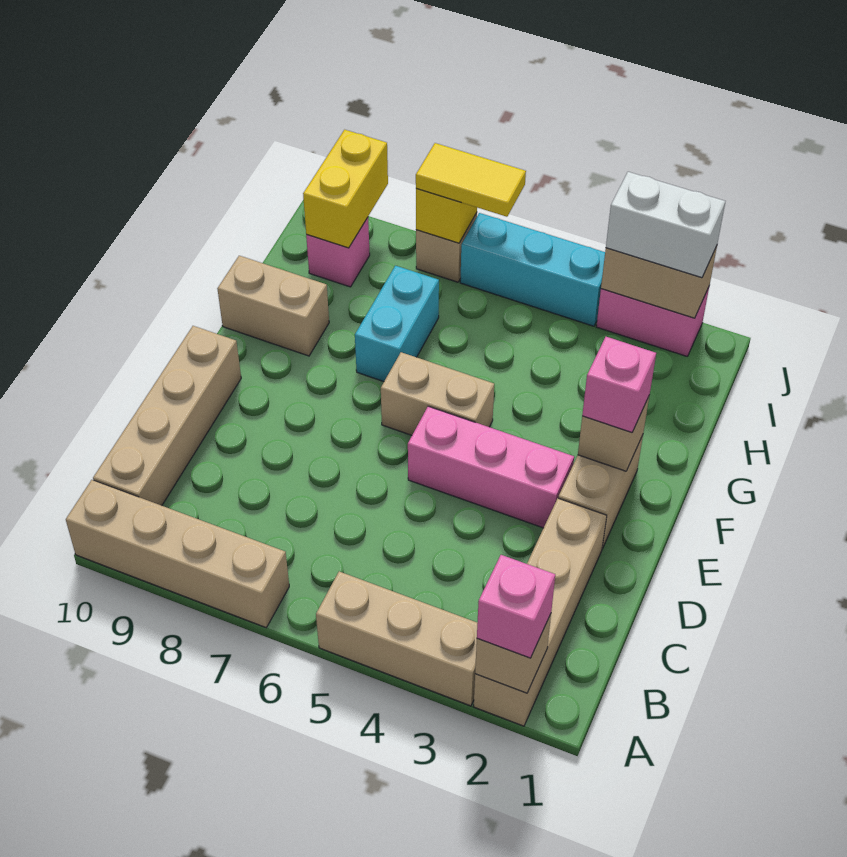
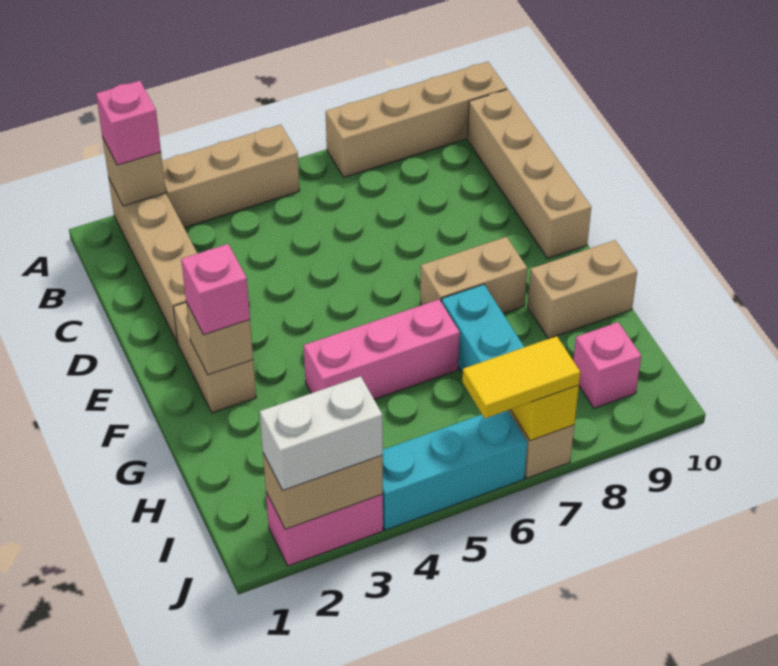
pink brick E3:E5 level 1 -> pink brick G4:G6 level 1
tan brick F5:F6 level 1 -> tan brick F7:F8 level 1
yellow brick I9:J9 level 2 -> none

